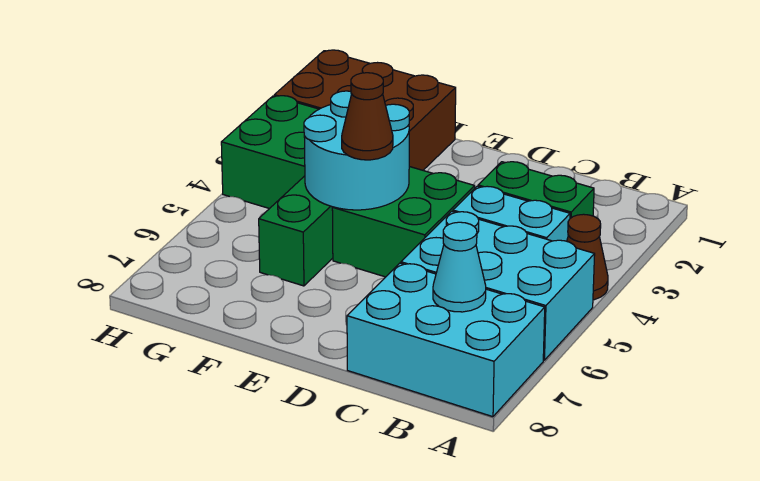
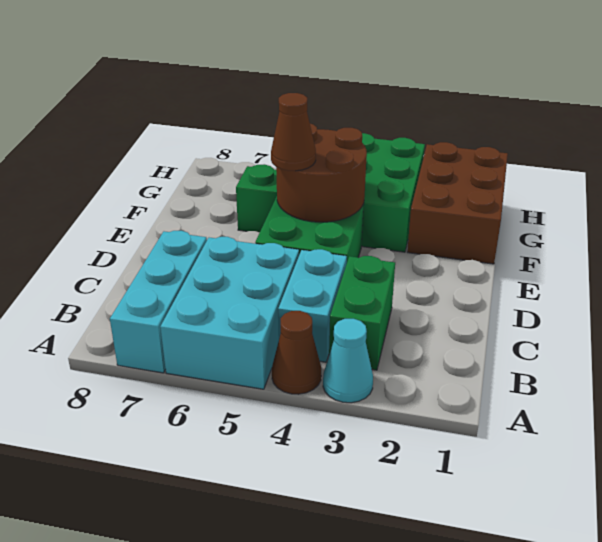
cyan brick A7:C8 level 1 -> cyan brick A7:C7 level 1
cyan cone B7 level 2 -> cyan cone A3 level 1
cyan round brick E4:F5 level 2 -> brown round brick E4:F5 level 2

